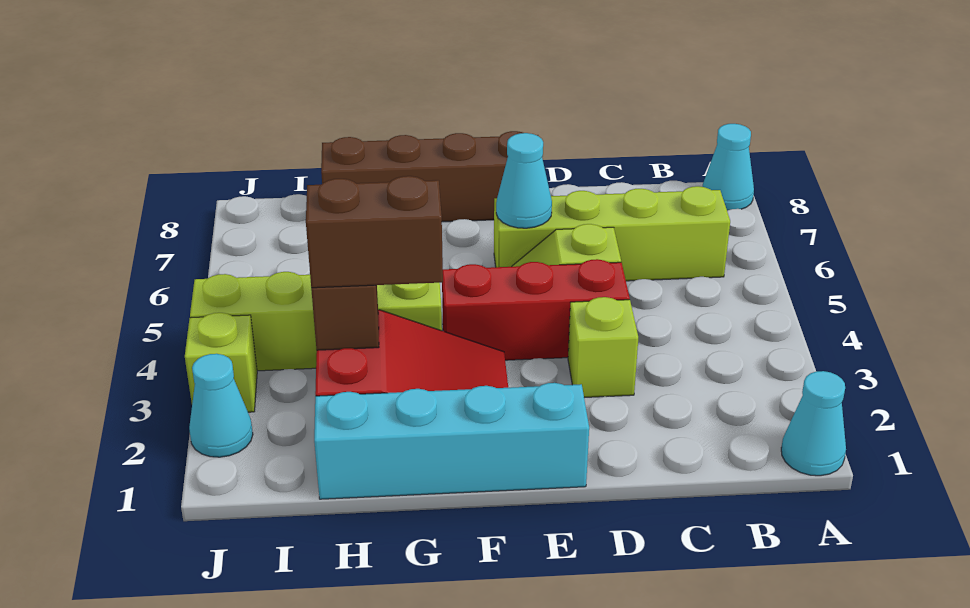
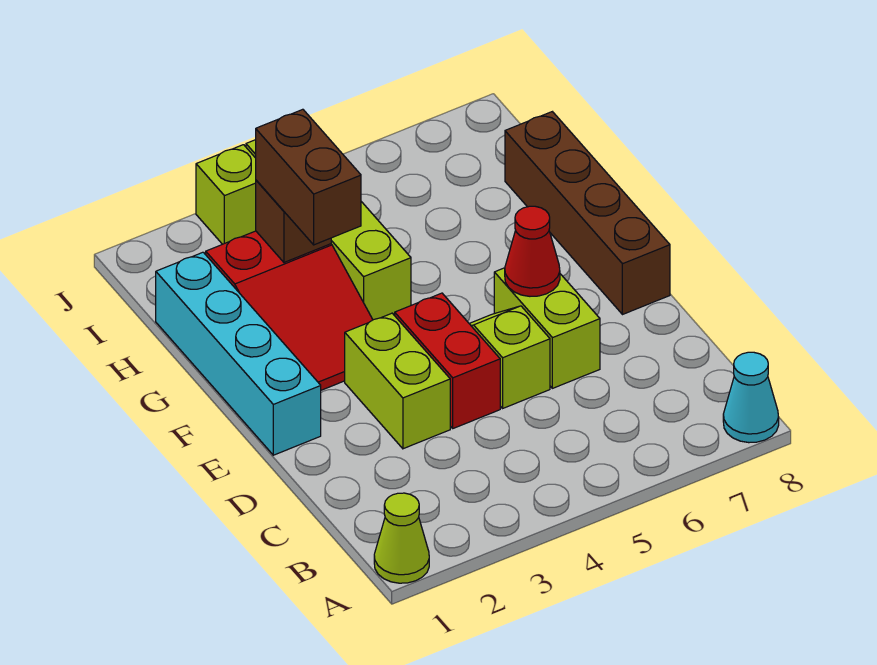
cyan cone A1 level 1 -> lime cone A1 level 1
lime brick B6:E6 level 1 -> lime brick D6:E6 level 1
lime brick D3 level 1 -> lime brick D3:E3 level 1
red brick D4:F4 level 1 -> red brick D4:E4 level 1
cyan cone E6 level 2 -> red cone E6 level 2
cyan cone J2 level 1 -> none

